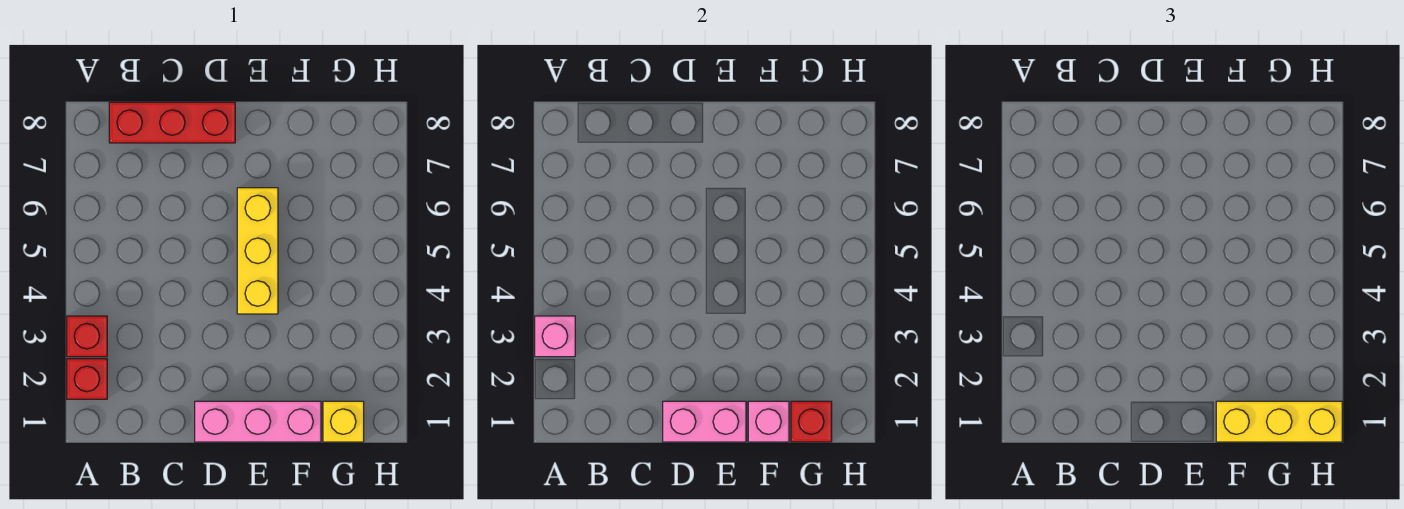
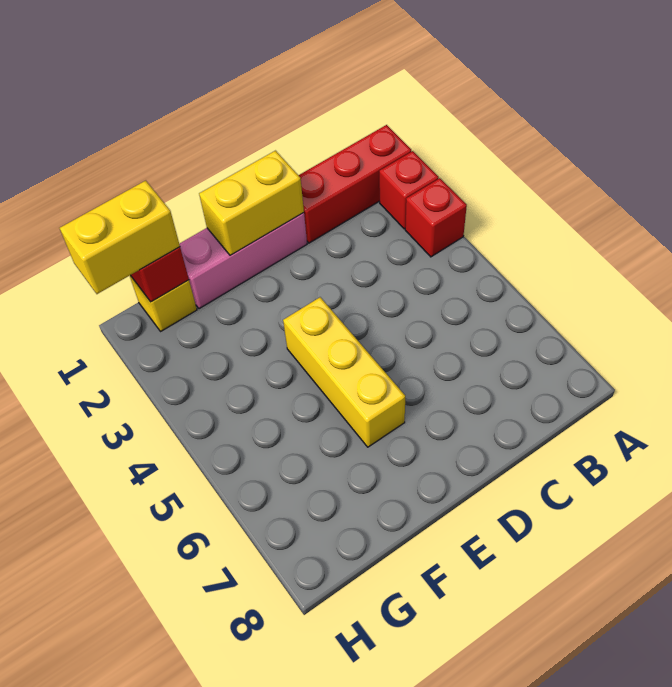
pink brick A3 level 2 -> none
red brick B8:D8 level 1 -> red brick A1:C1 level 1
pink brick D1:E1 level 2 -> yellow brick D1:E1 level 2
pink brick F1 level 2 -> none
yellow brick F1:H1 level 3 -> yellow brick G1:H1 level 3

